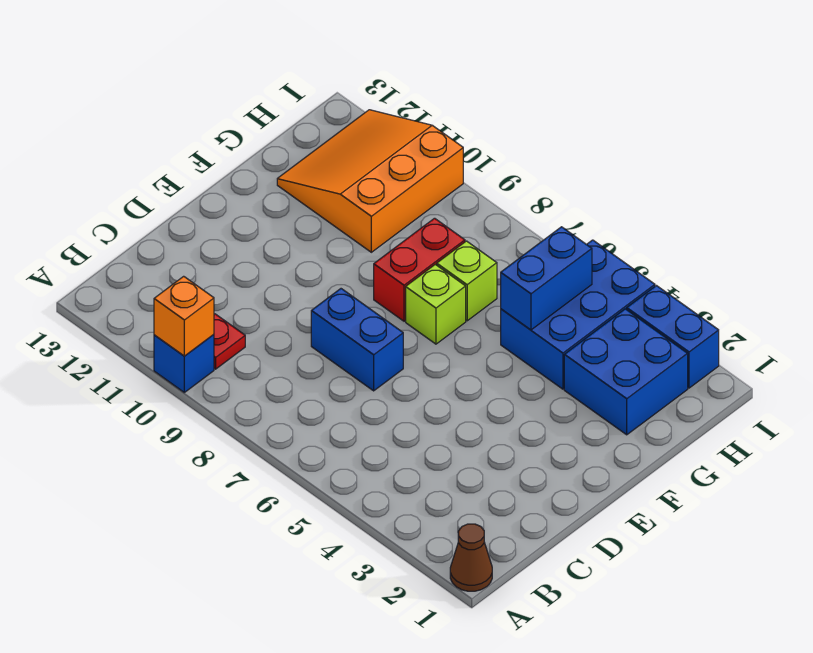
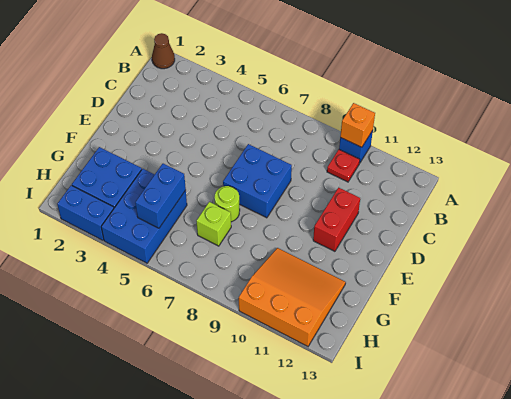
blue brick D7:D8 level 1 -> blue brick D7:E8 level 1
lime brick F7 level 1 -> lime round brick F7 level 1
red brick F8:G8 level 1 -> red brick D11:E11 level 1
orange slope G10:I12 level 1 top 10 -> orange slope G10:I12 level 1 top I

